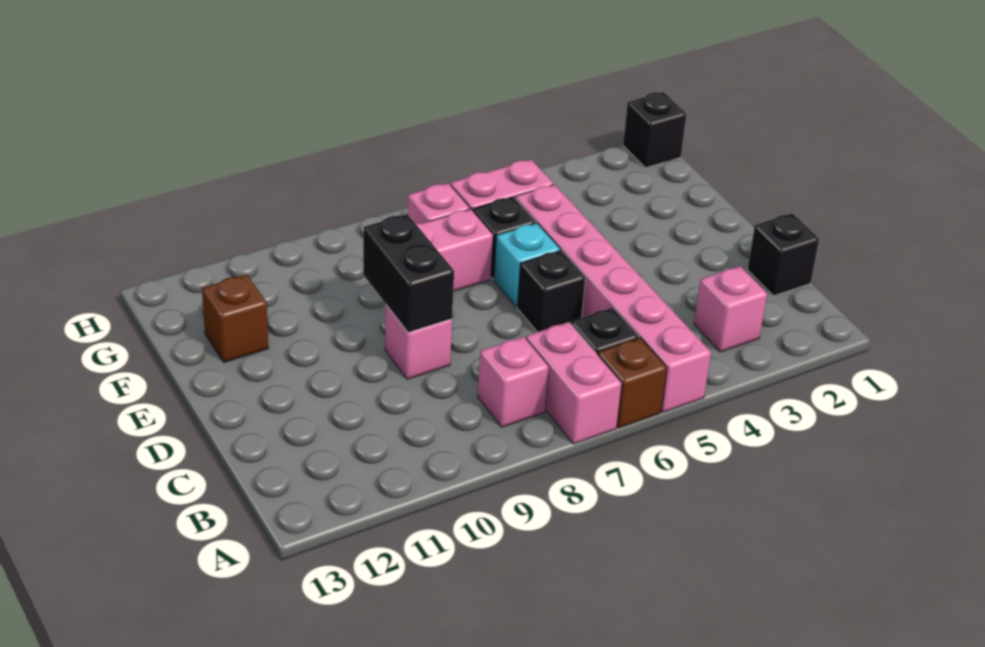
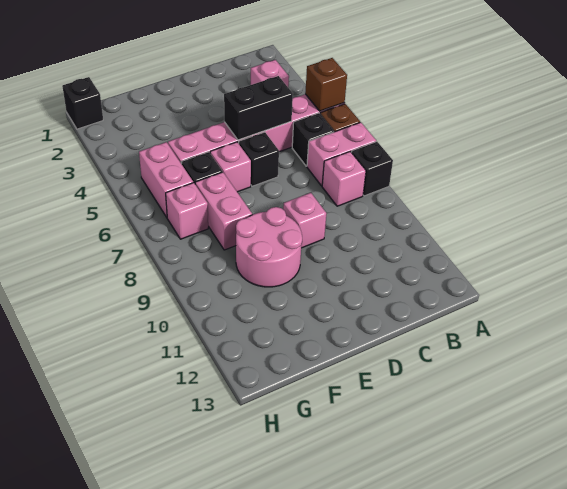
black brick C1 level 1 -> black brick A8 level 1
black brick D9:E9 level 2 -> black brick C5:D5 level 2
cyan brick E6 level 1 -> pink brick E6 level 1
none -> pink round brick E9:F10 level 1
brown brick F12 level 1 -> brown brick A5 level 2

